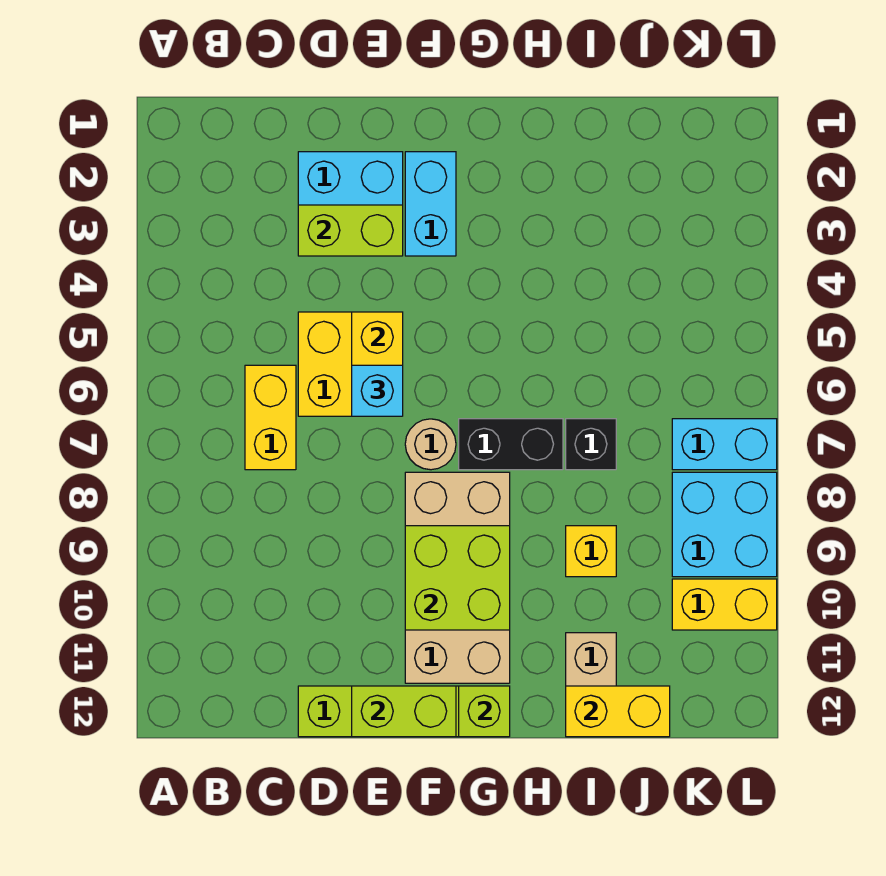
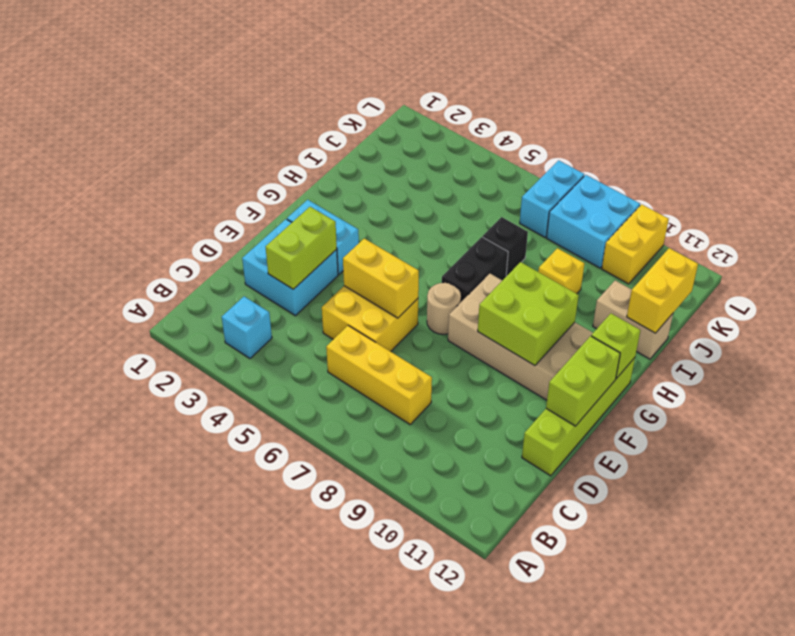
yellow brick C6:C7 level 1 -> yellow brick C6:C8 level 1
cyan brick E6 level 3 -> cyan brick B3 level 1

